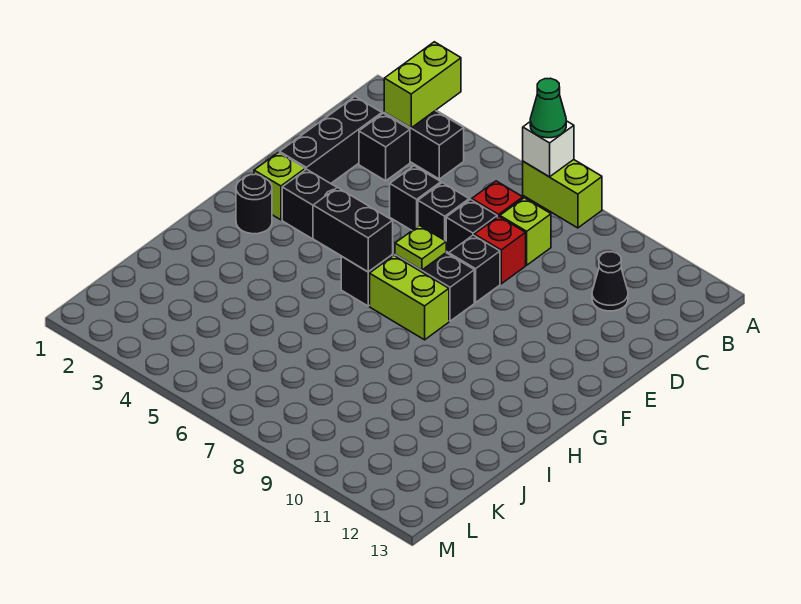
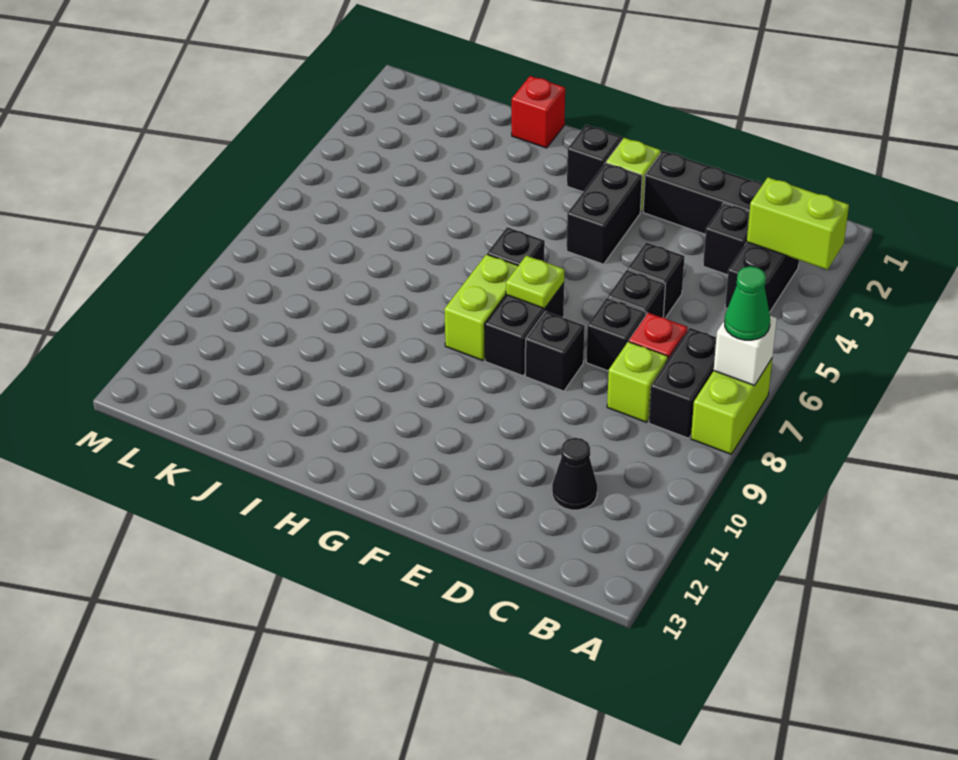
red brick D8 level 1 -> red brick I1 level 1
black round brick G2 level 1 -> black brick G2 level 1
black brick G5:G6 level 2 -> black brick B7:B8 level 1

